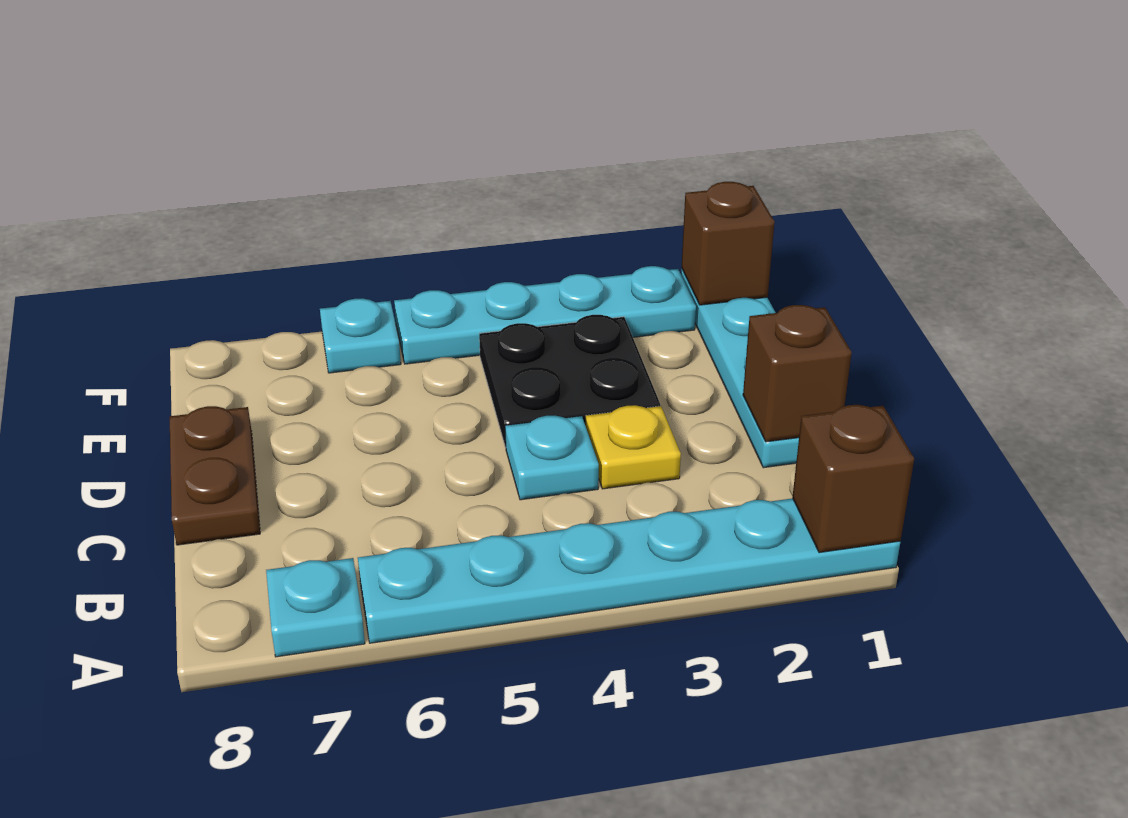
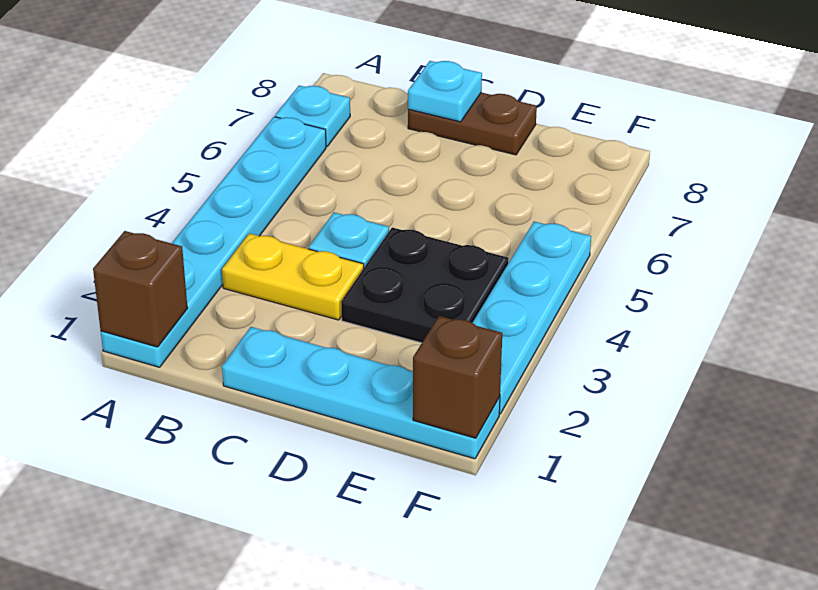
brown brick C1 level 2 -> none
yellow plate C3 level 1 -> yellow plate B3:C3 level 1
cyan plate F6 level 1 -> cyan plate C8 level 2

